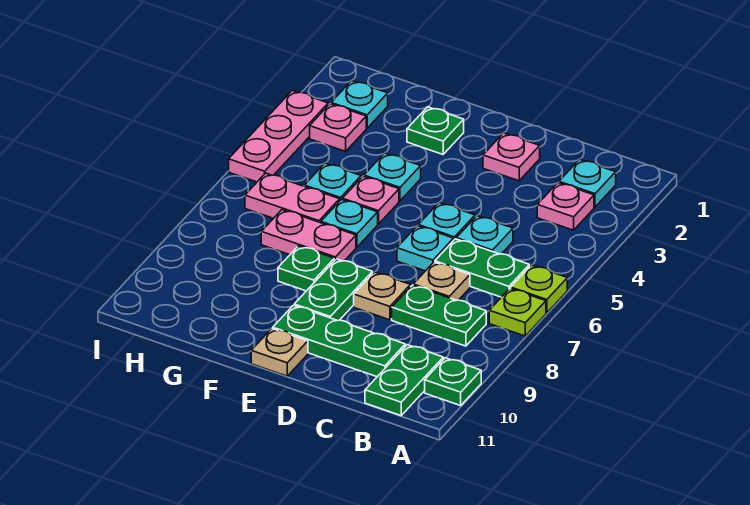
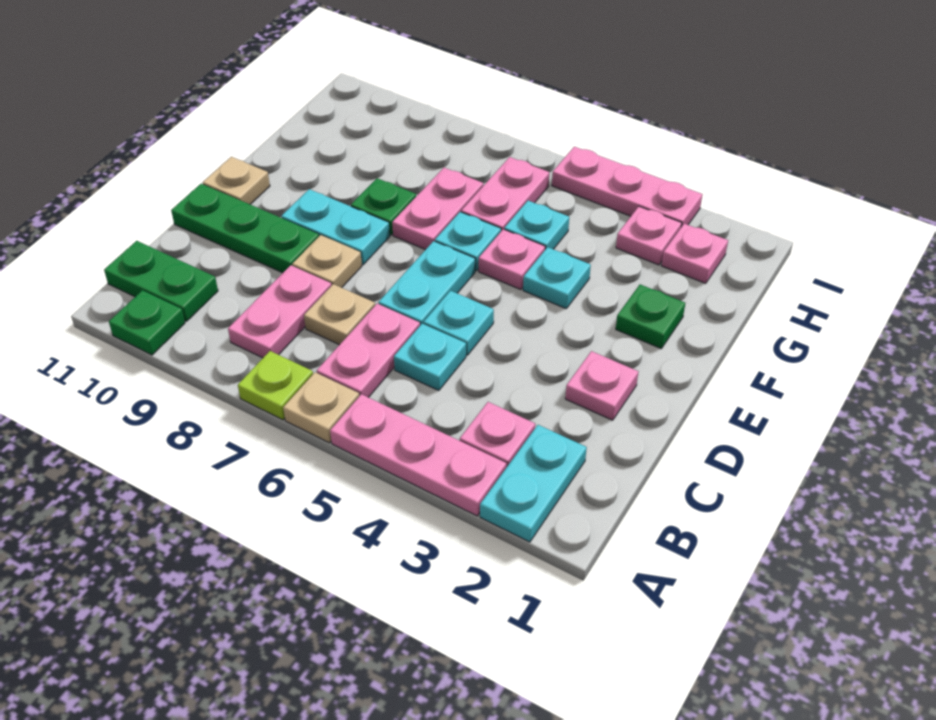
none -> pink plate A3:A5 level 1
lime plate A6 level 1 -> tan plate A6 level 1
cyan plate B2 level 1 -> cyan plate A2:B2 level 1
green plate B6:C6 level 1 -> pink plate B6:C6 level 1
green plate B8:C8 level 1 -> pink plate B8:C8 level 1
green plate C10:E10 level 1 -> green plate D9:D11 level 1
cyan plate D6 level 1 -> cyan plate D6:E6 level 1
green plate E8:E9 level 1 -> cyan plate E8:E9 level 1
cyan plate H2 level 1 -> pink plate H2 level 1

